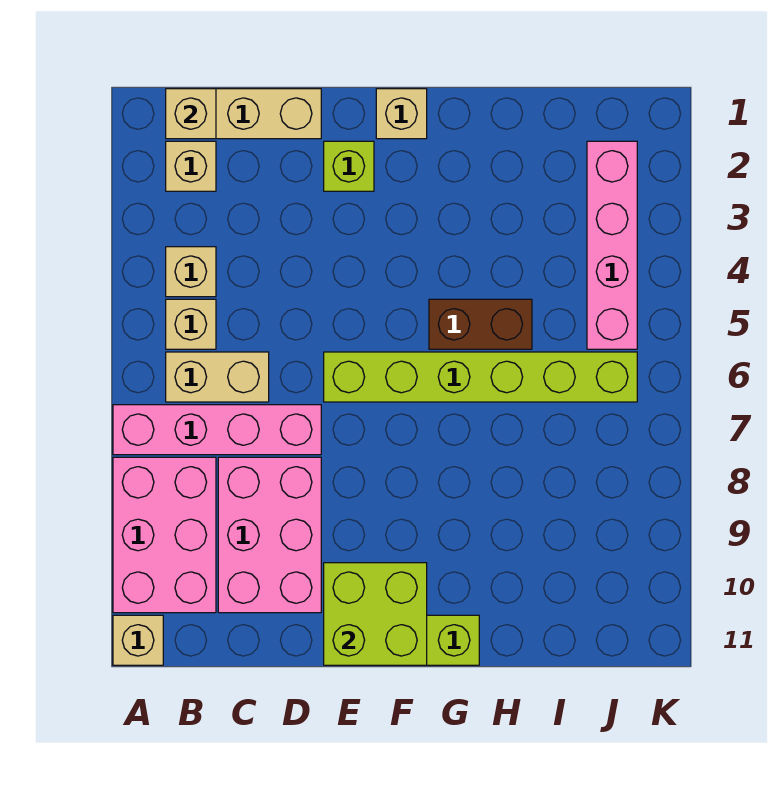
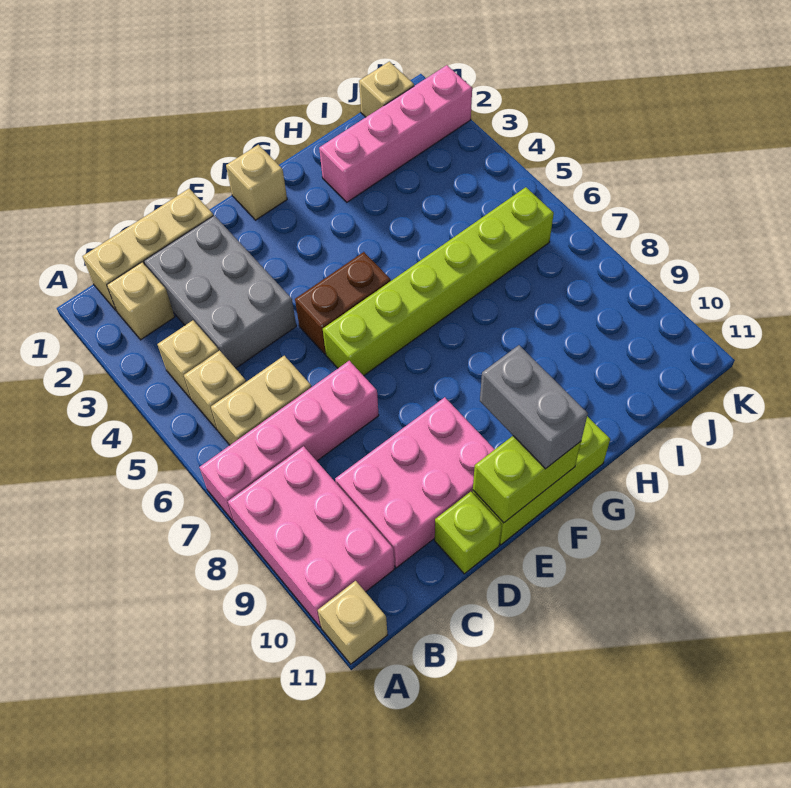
tan brick B1 level 2 -> tan brick J1 level 1
none -> grey brick C2:D4 level 1
pink brick C8:D10 level 1 -> pink brick C9:E10 level 1
lime brick E2 level 1 -> lime brick D11 level 1
lime brick E10:F11 level 2 -> lime brick E11:F11 level 2
none -> grey brick F10:F11 level 3
brown brick G5:H5 level 1 -> brown brick E5:F5 level 1
pink brick J2:J5 level 1 -> pink brick H2:K2 level 1

